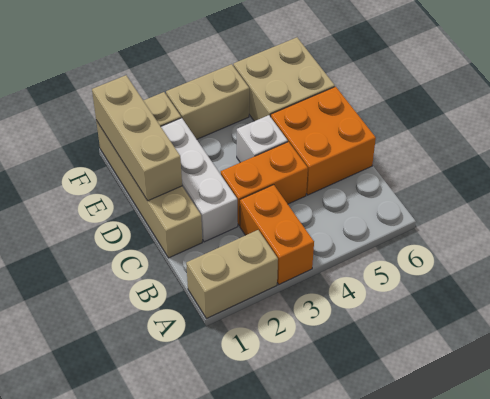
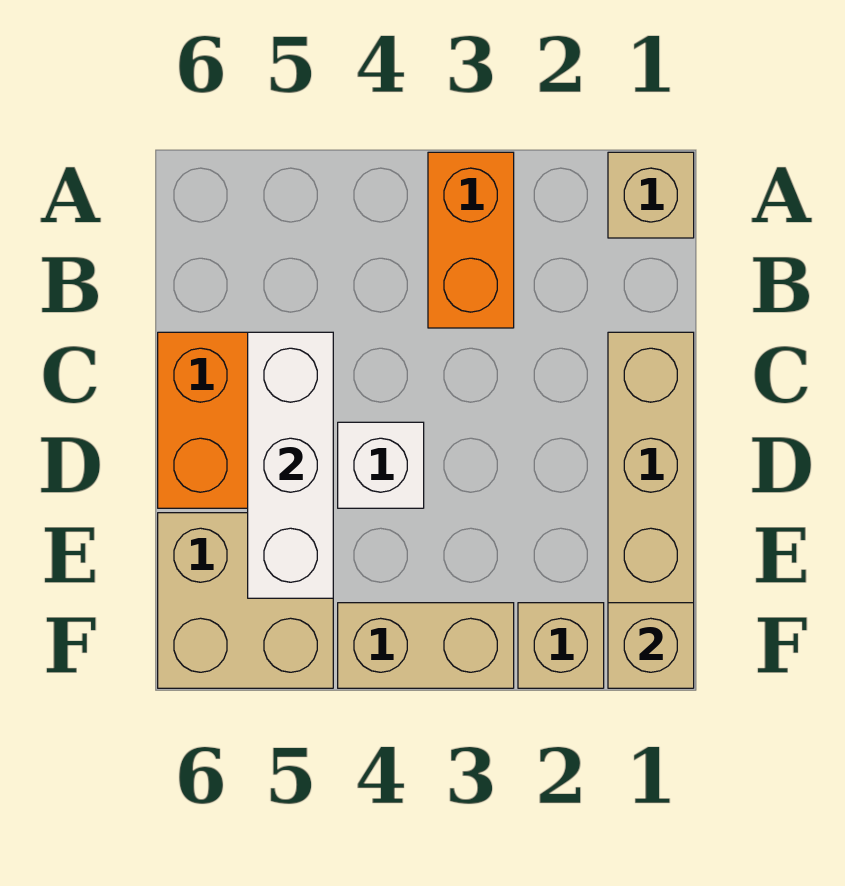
tan brick A1:A2 level 1 -> tan brick A1 level 1
white brick C2:E2 level 1 -> white brick C5:E5 level 2
orange brick C3:C4 level 1 -> none
tan brick D1:F1 level 2 -> tan brick F1 level 2

